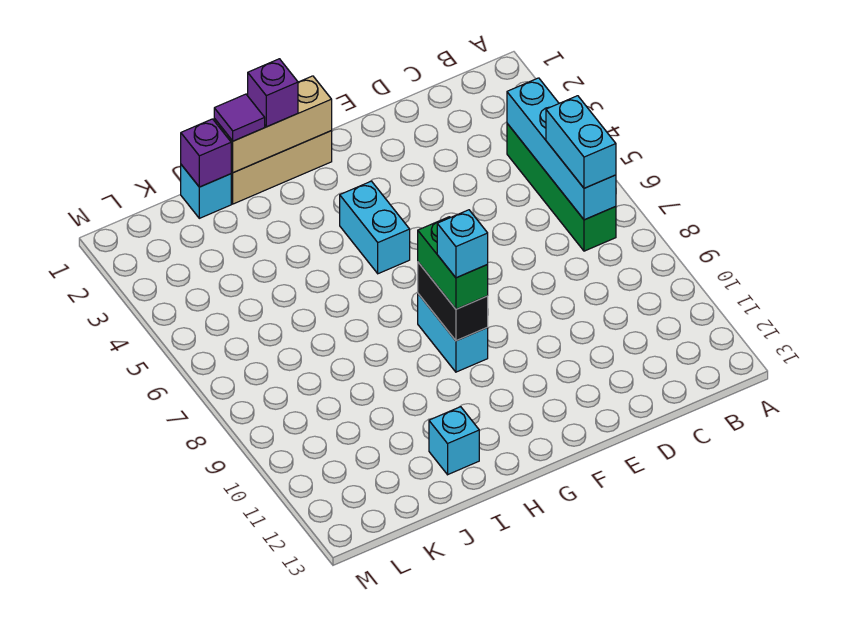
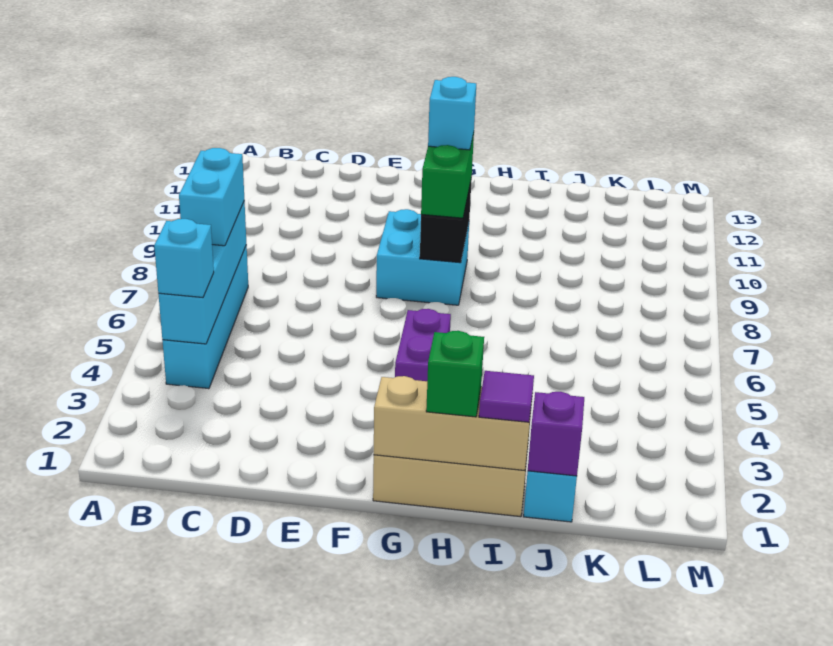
green brick B4:B7 level 1 -> cyan brick B4:B7 level 1
cyan brick G4:G5 level 1 -> purple brick G4:G5 level 1
cyan brick G8:G9 level 1 -> cyan brick F8:G9 level 1
purple brick H1 level 3 -> green brick H1 level 3
cyan brick I12 level 1 -> cyan brick B4 level 3

